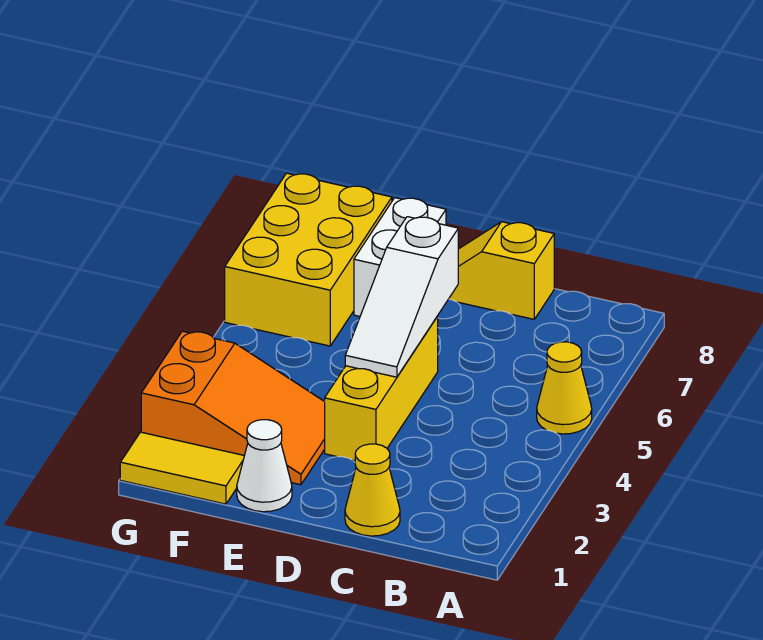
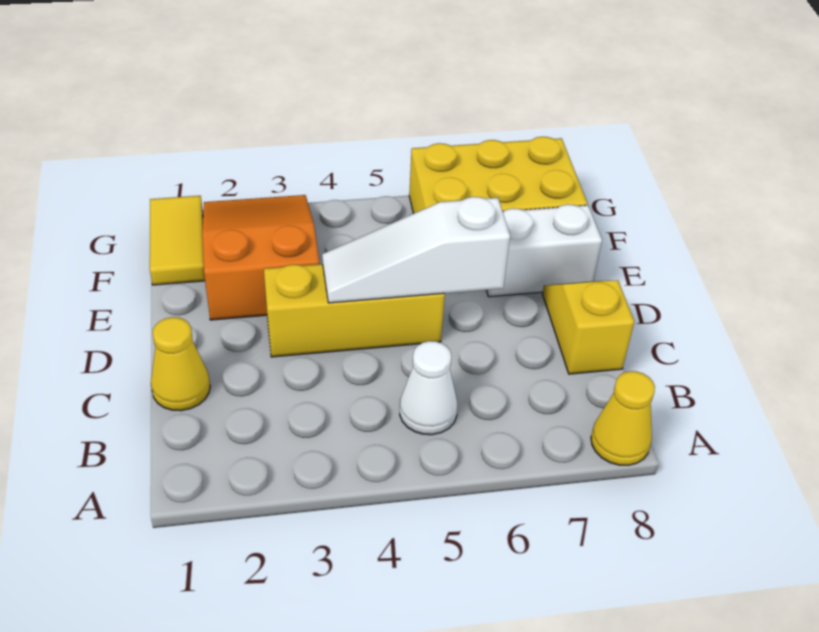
yellow cone A5 level 1 -> yellow cone A8 level 1
white cone E1 level 1 -> white cone B5 level 1
orange slope E2:G3 level 1 top G -> orange slope E2:G3 level 1 top E

